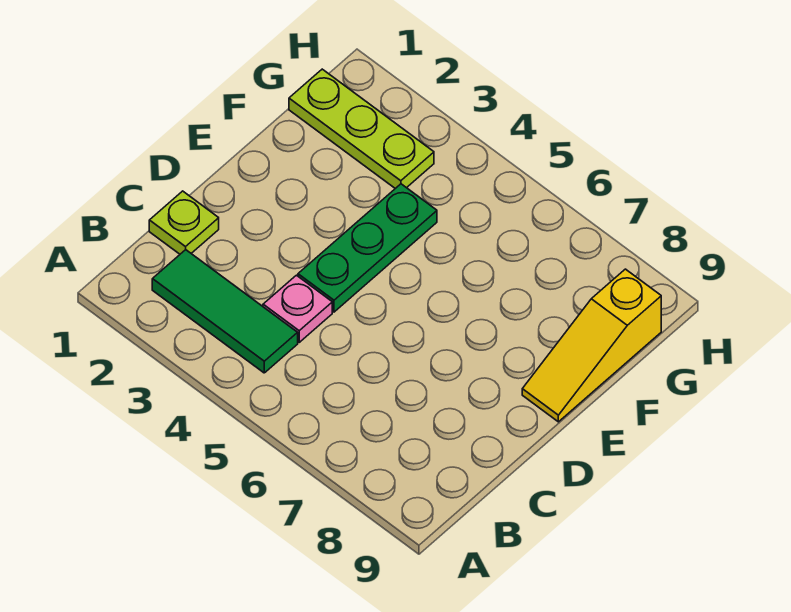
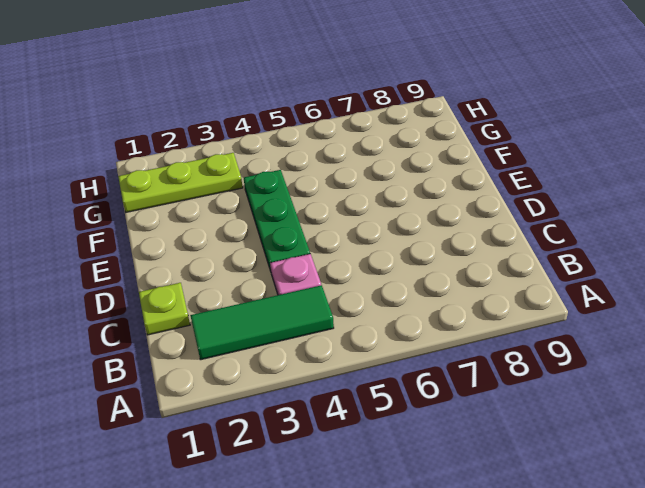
yellow slope E9:G9 level 1 top G -> none

